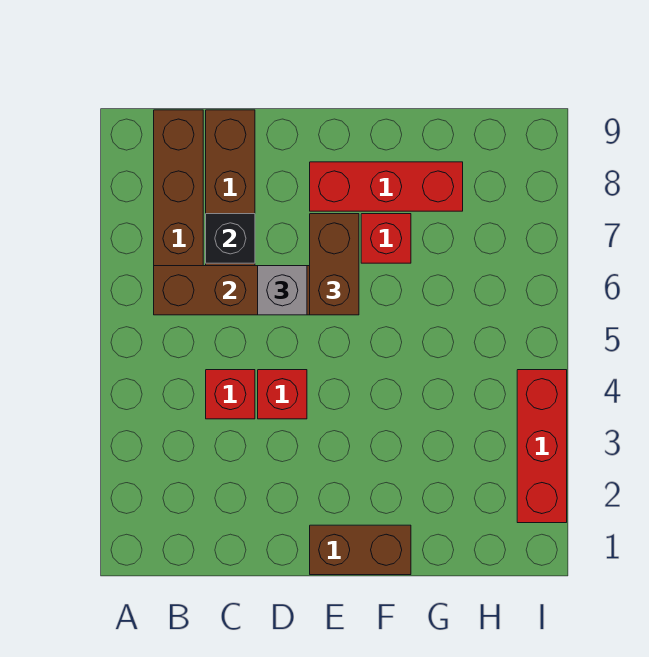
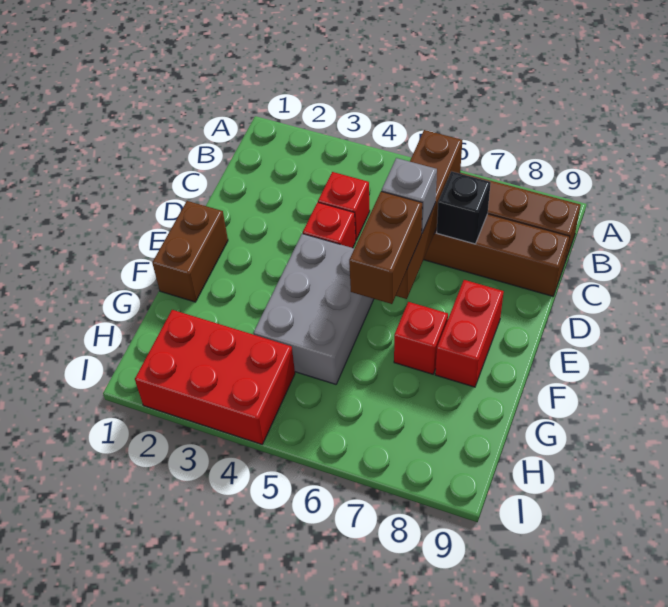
none -> grey brick E4:G5 level 1
brown brick E6:E7 level 3 -> brown brick E6:F6 level 3
red brick E8:G8 level 1 -> red brick E8:F8 level 1
red brick I2:I4 level 1 -> red brick H2:I4 level 1

